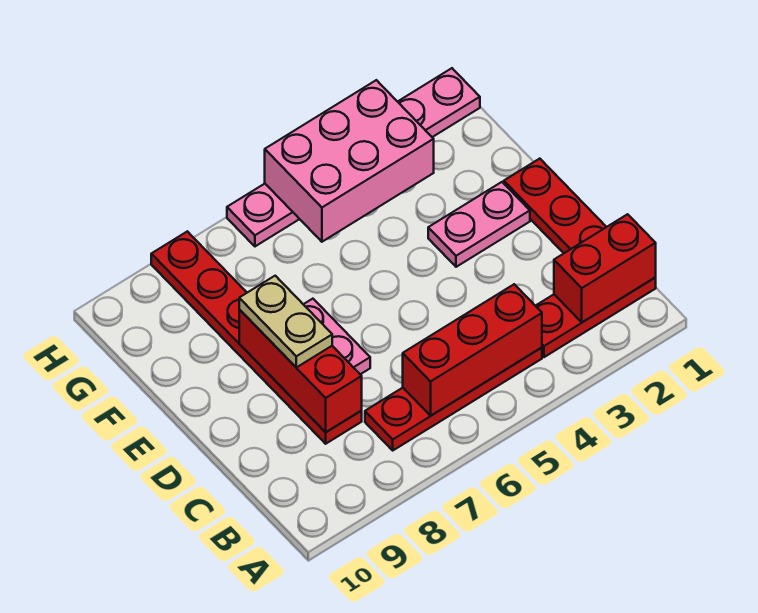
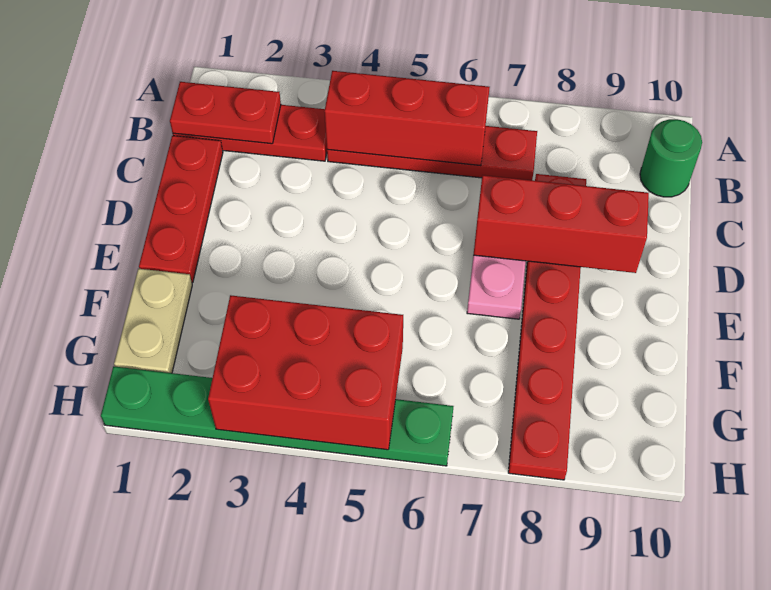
red brick B1:B2 level 2 -> red plate B1:B2 level 2
none -> green round brick B10 level 1
red brick C8:E8 level 2 -> red brick D7:D9 level 2
tan plate D8:E8 level 3 -> tan plate F1:G1 level 1
pink plate E2:E3 level 1 -> none
pink brick G3:H5 level 2 -> red brick G3:H5 level 2
pink plate H1:H6 level 1 -> green plate H1:H6 level 1

